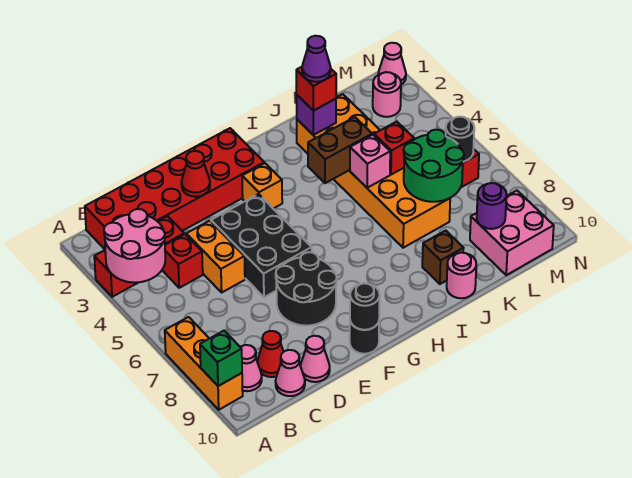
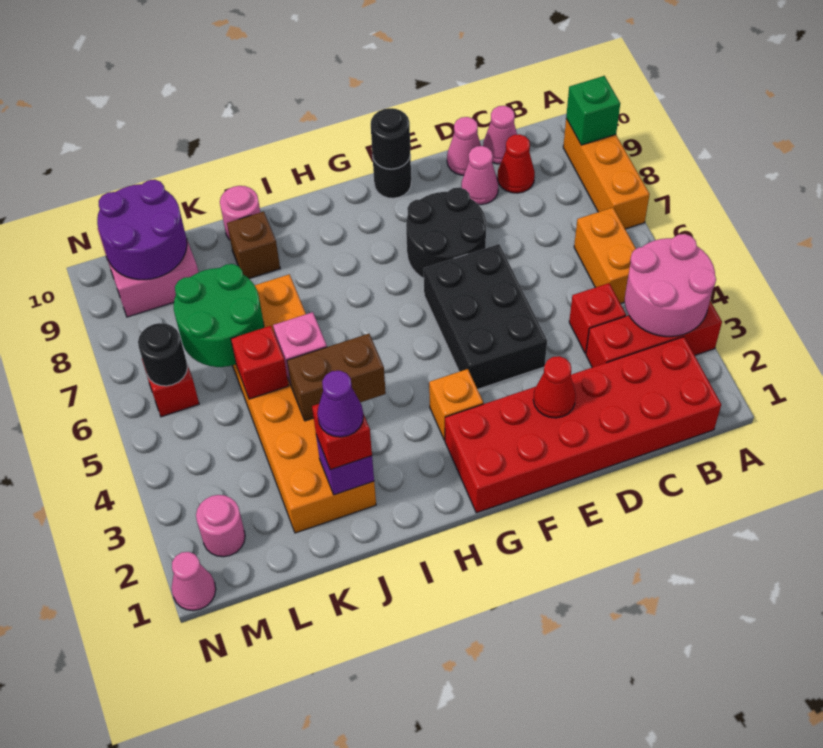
pink cone B9 level 1 -> pink cone D9 level 1
orange brick D4:D5 level 1 -> orange brick B5:B6 level 1
purple round brick L9 level 2 -> purple round brick L9:M10 level 2

